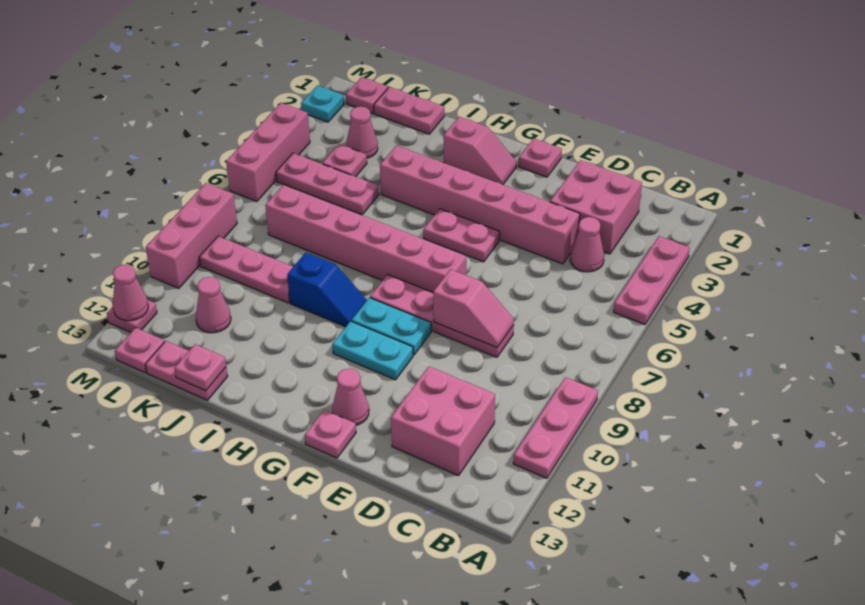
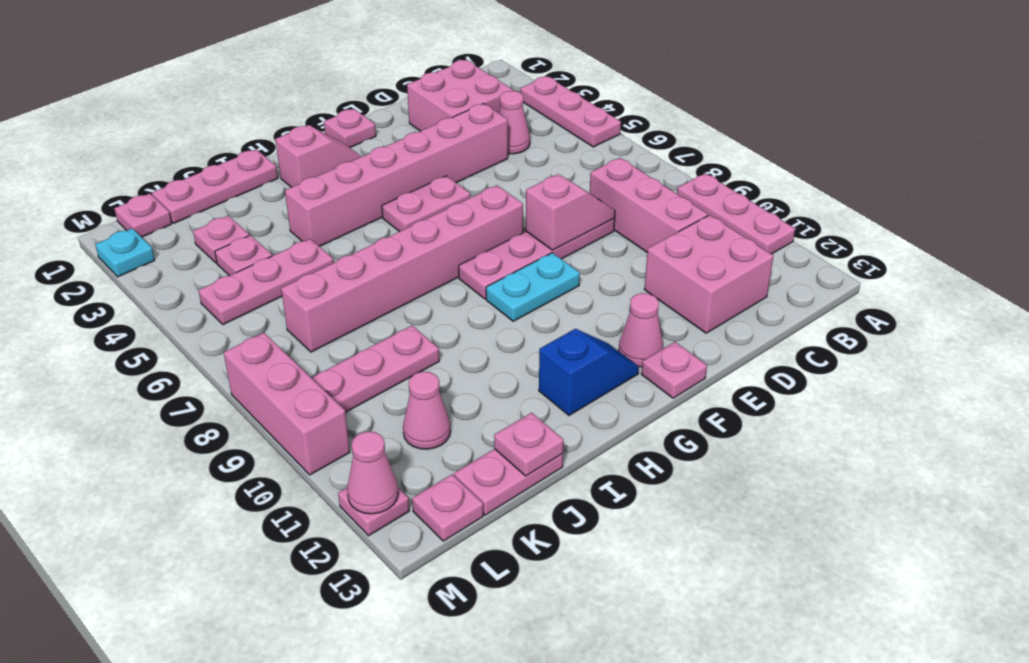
cyan plate F10:G10 level 1 -> none
blue slope H9:I9 level 1 top I -> blue slope G12:H12 level 1 top H
pink plate J1:K1 level 1 -> pink plate I1:K1 level 1
pink cone K3 level 1 -> pink plate K3 level 1
pink brick M4:M6 level 1 -> pink brick C8:C10 level 1

